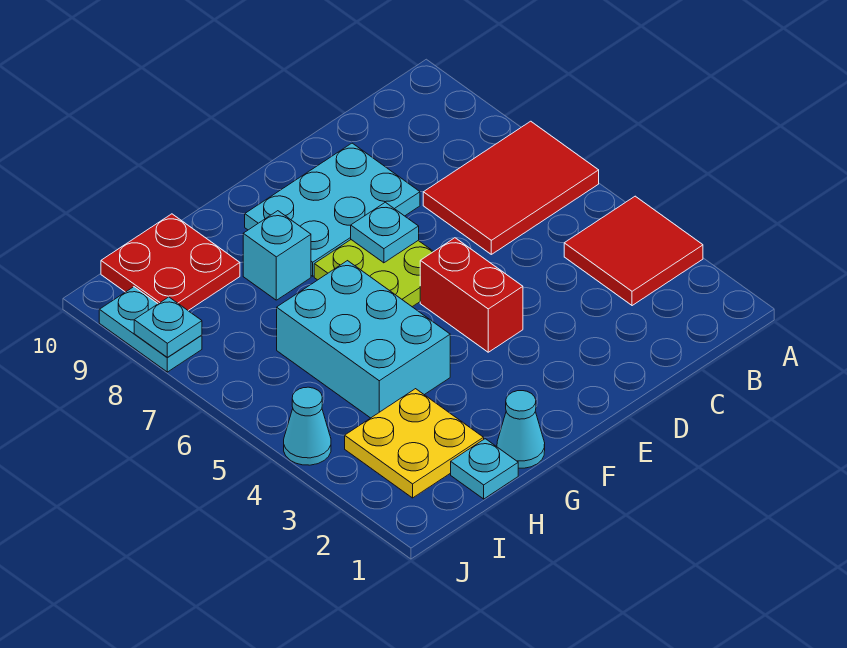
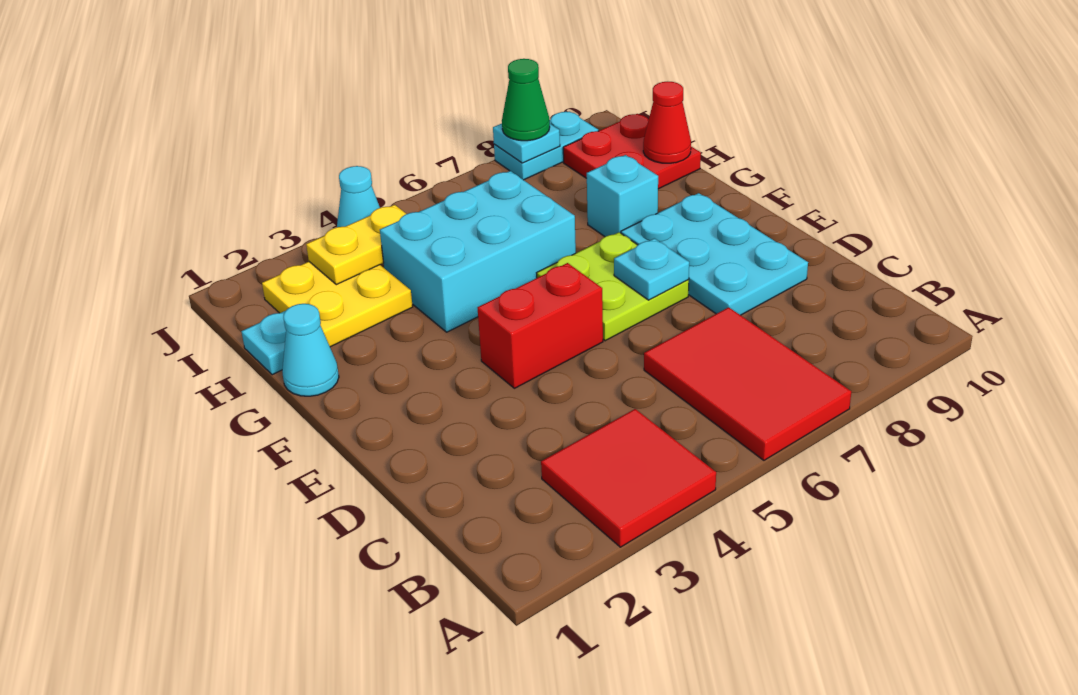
none -> red cone H10 level 2
none -> yellow plate I3:I4 level 2
none -> green cone J8 level 3

